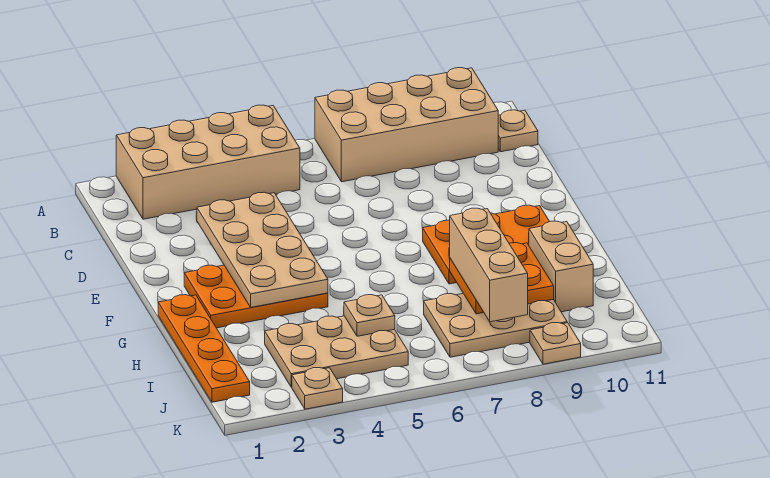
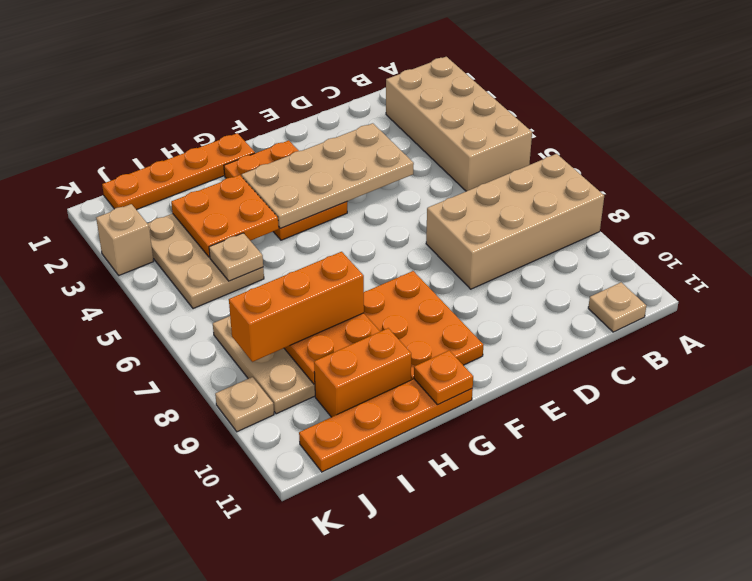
tan brick A7:B10 level 1 -> tan brick A7:D8 level 1
none -> orange plate G11:J11 level 1
none -> orange plate G11 level 2
none -> orange plate H3:I4 level 2
tan brick H8:J8 level 3 -> orange brick H8:J8 level 3
tan brick H10:I10 level 1 -> orange brick H10:I10 level 1
tan plate K3 level 1 -> tan brick K3 level 1

